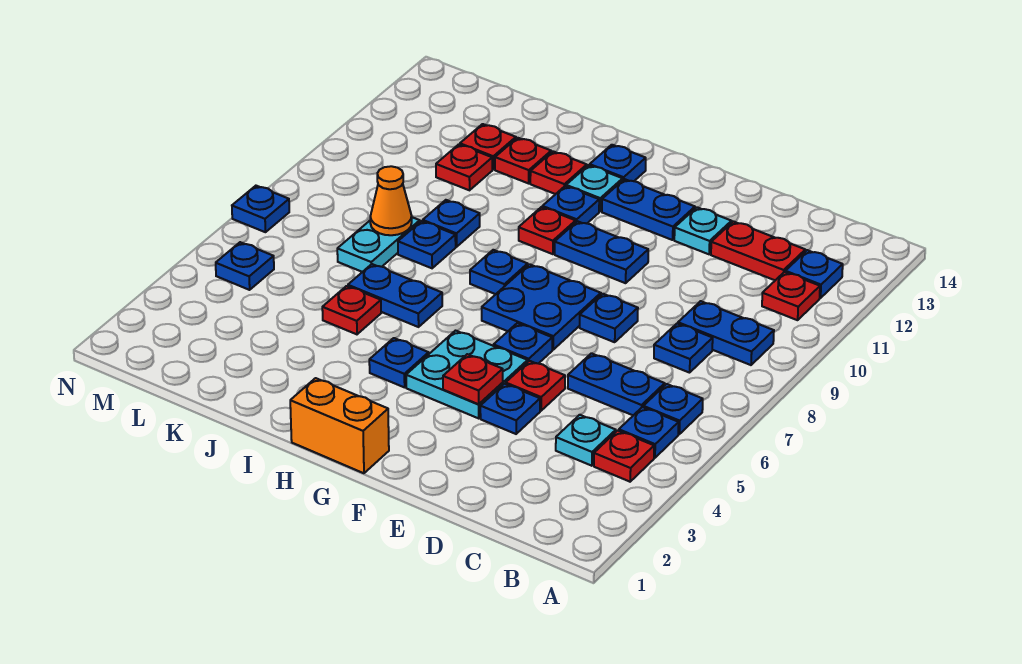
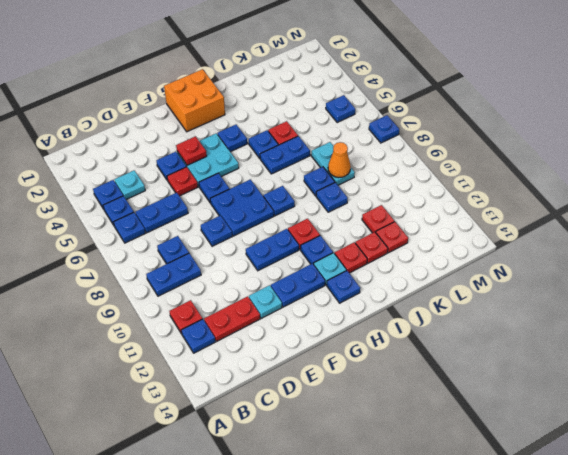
red plate B4 level 1 -> blue plate B4 level 1
orange brick G1:H1 level 1 -> orange brick G1:H2 level 1
none -> blue plate I5 level 1

